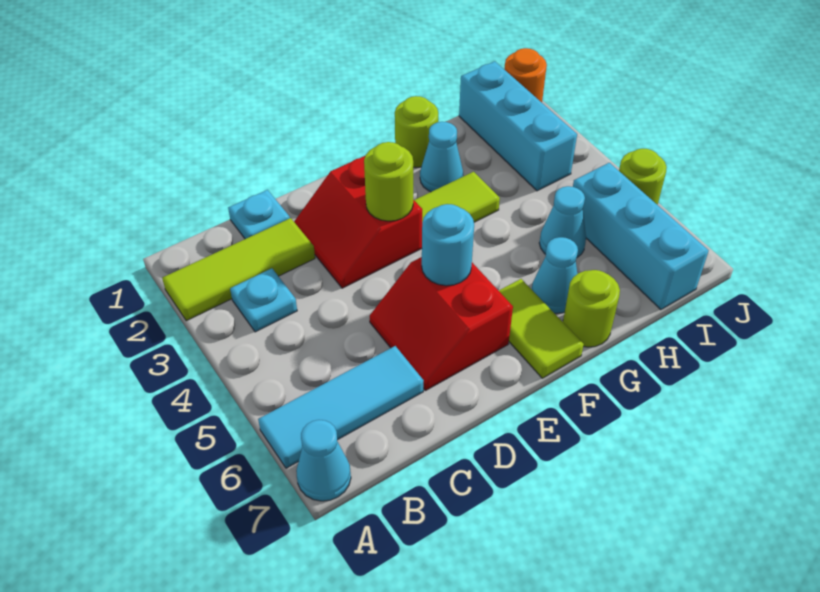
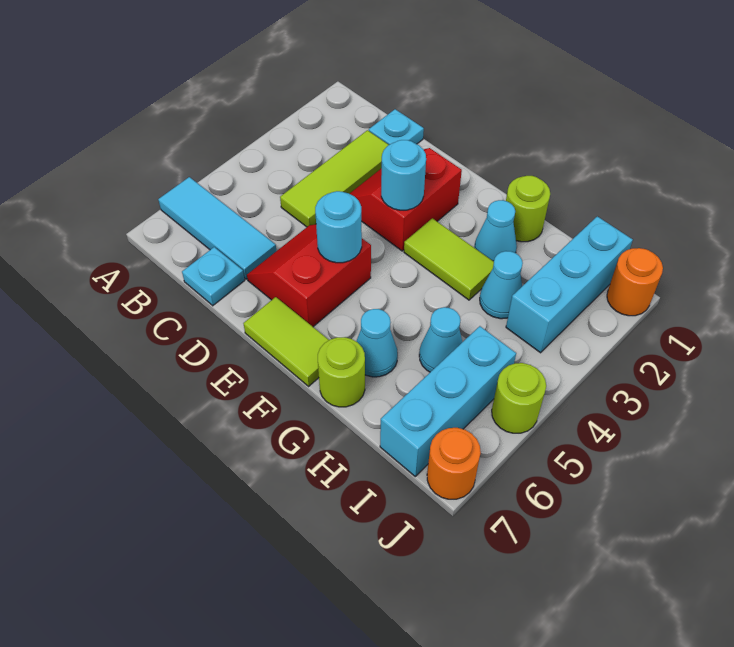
lime tile A2:C2 level 1 -> lime tile C2:C4 level 1
cyan cone A7 level 1 -> cyan cone H3 level 1
cyan plate B3 level 1 -> cyan plate C7 level 1
lime round brick E3 level 2 -> cyan round brick E3 level 2
lime tile F6:F7 level 1 -> lime tile E7:F7 level 1
none -> orange round brick J7 level 1

